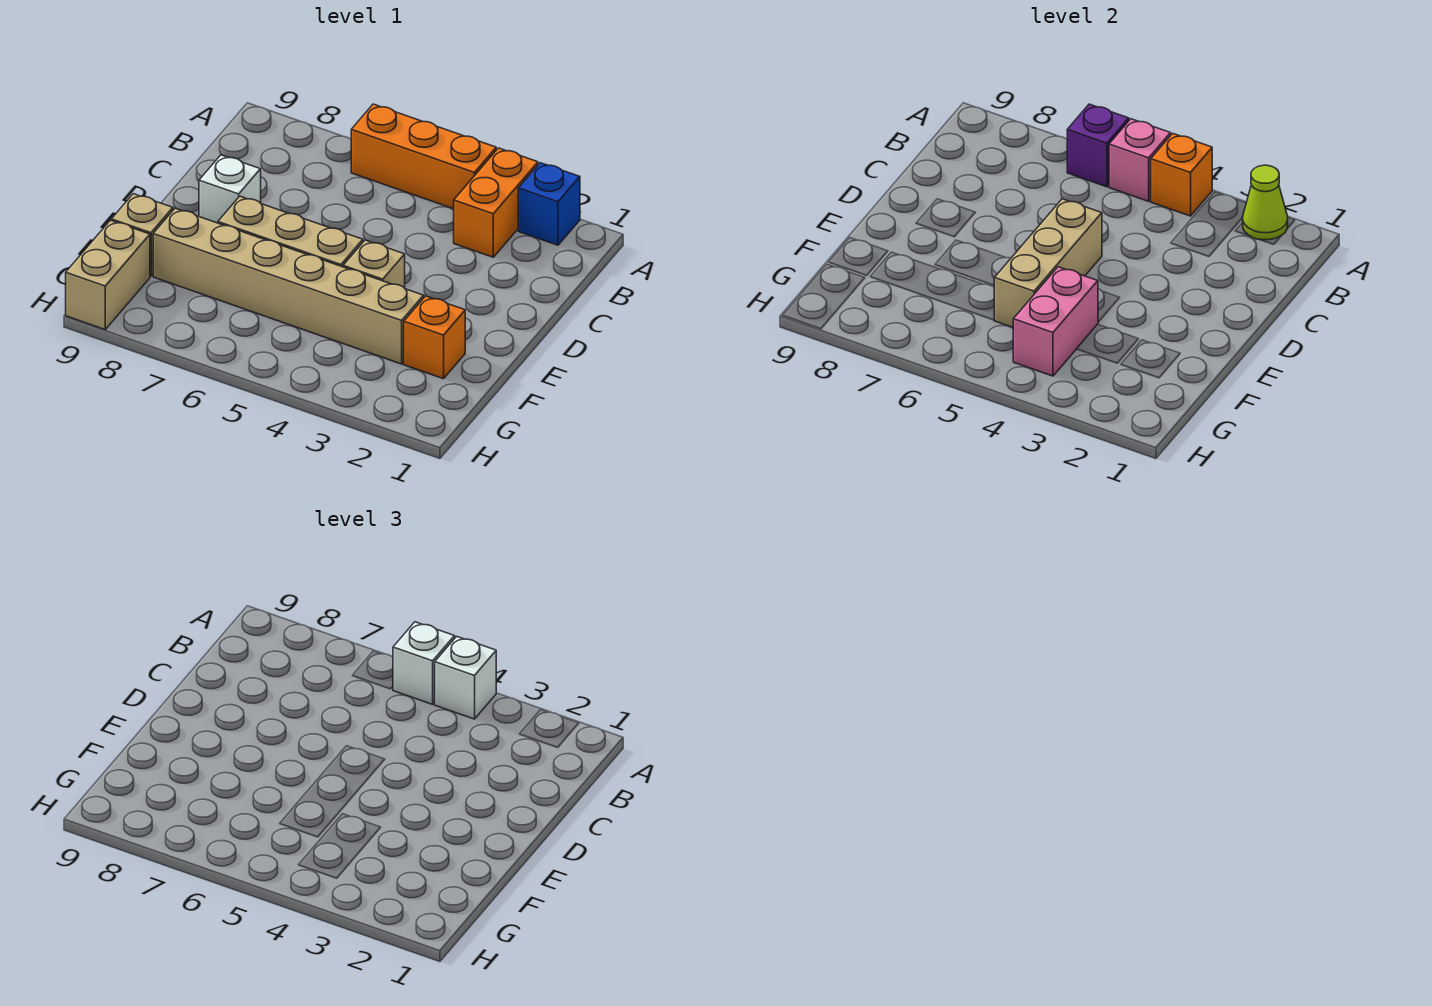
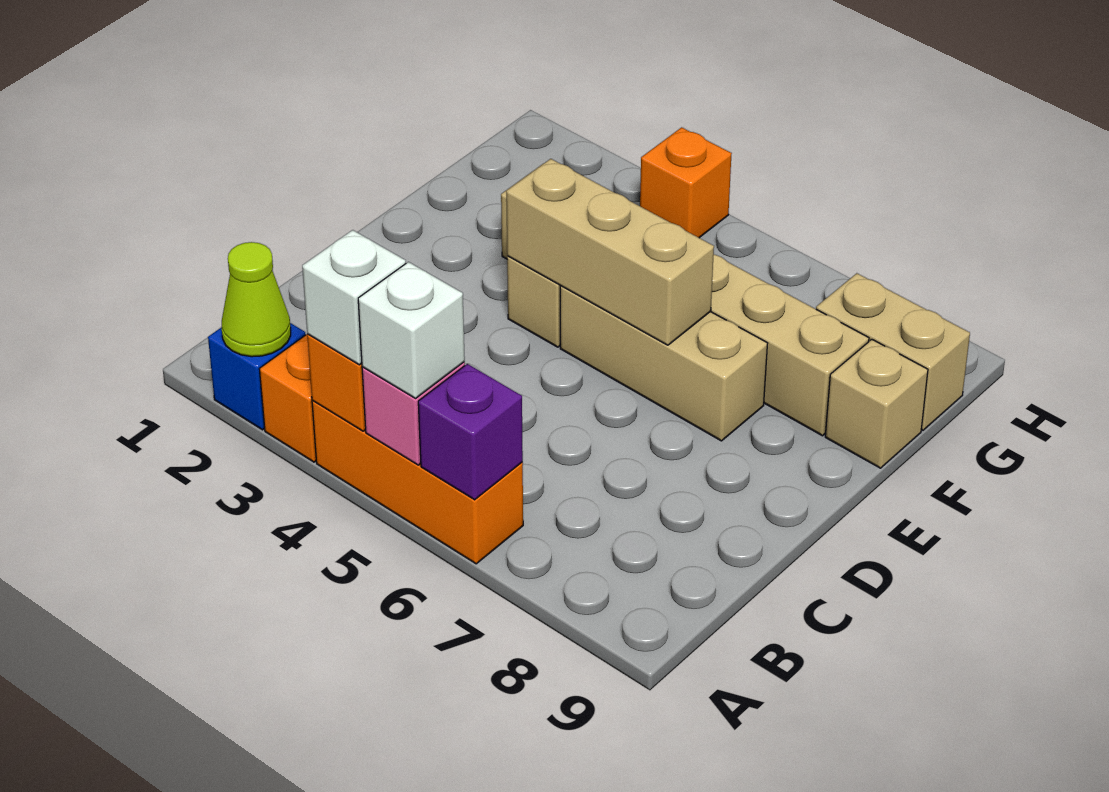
tan brick D5:F5 level 2 -> tan brick E4:E6 level 2
white brick D8 level 1 -> none
orange brick F2 level 1 -> orange brick H4 level 1
pink brick F4:G4 level 2 -> none
tan brick G9:H9 level 1 -> tan brick G8:G9 level 1

